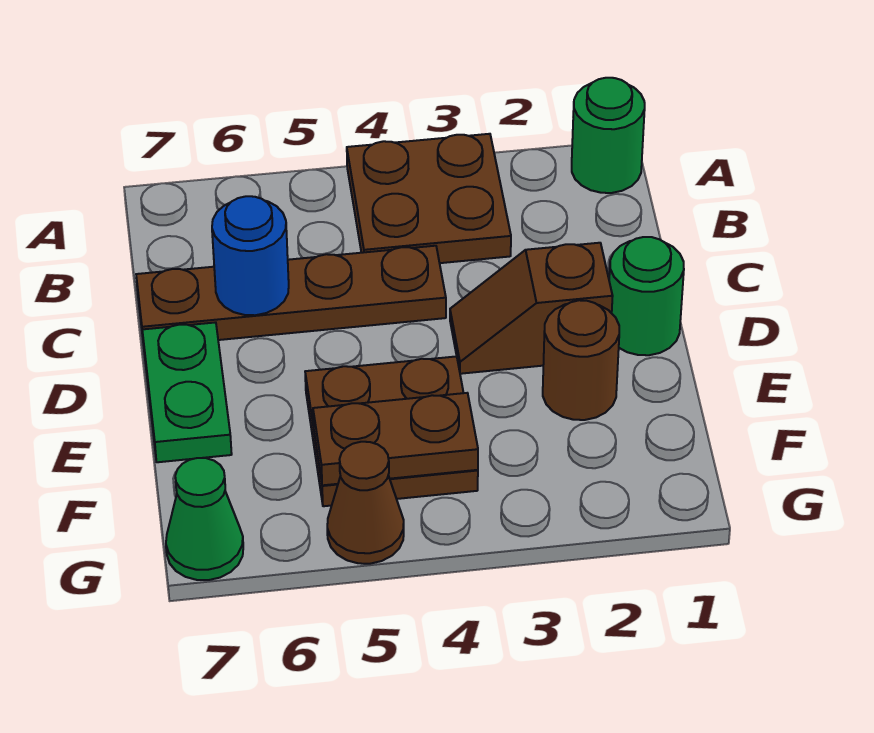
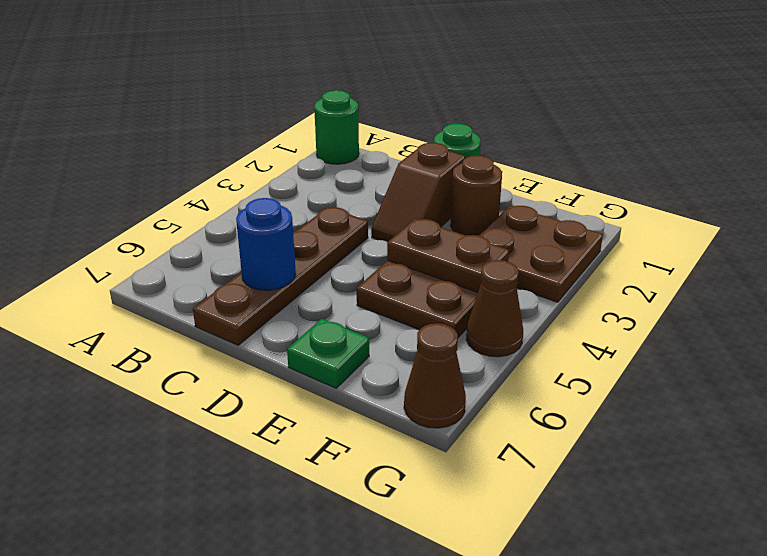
brown plate A3:B4 level 1 -> brown plate F2:G3 level 1
green plate D7:E7 level 1 -> green plate E7 level 1
brown plate F4:F5 level 2 -> brown plate E4:F4 level 2
green cone G7 level 1 -> brown cone G7 level 1

